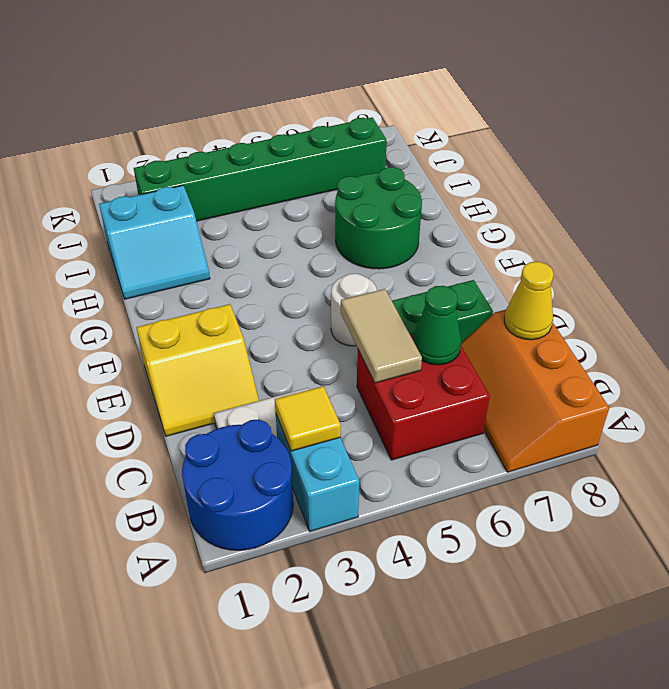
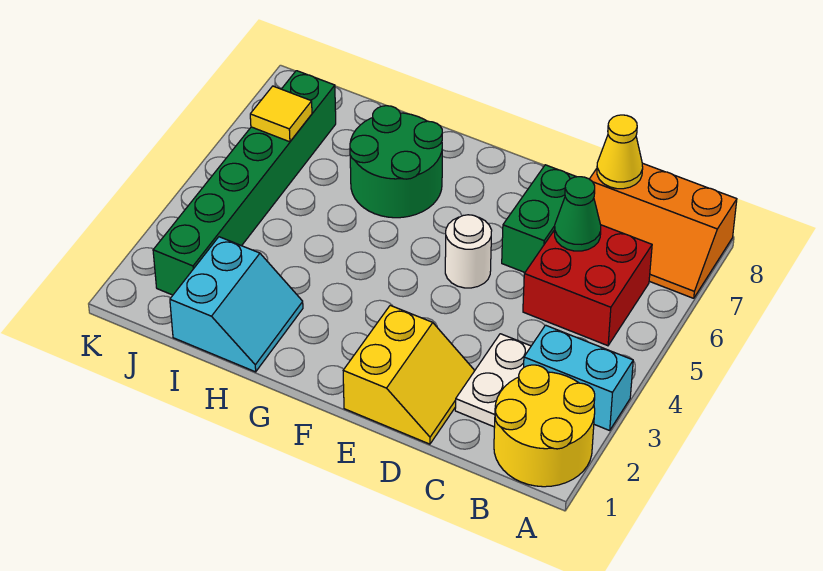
blue round brick A1:B2 level 1 -> yellow round brick A1:B2 level 1
yellow tile B3 level 2 -> yellow tile J6 level 2
tan tile C5:D5 level 2 -> none

